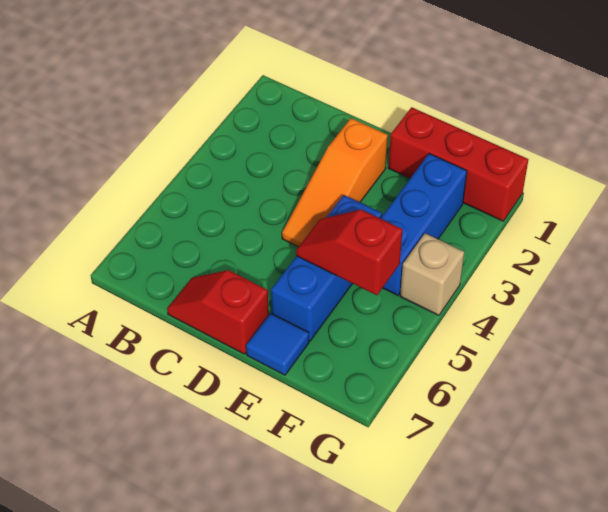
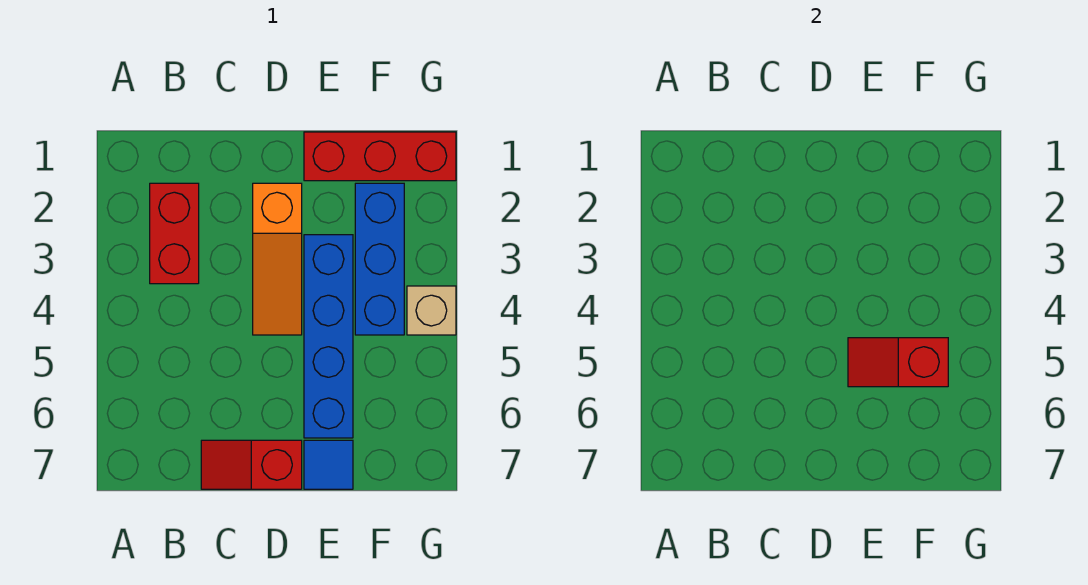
none -> red brick B2:B3 level 1
blue brick E4:E6 level 1 -> blue brick E3:E6 level 1

